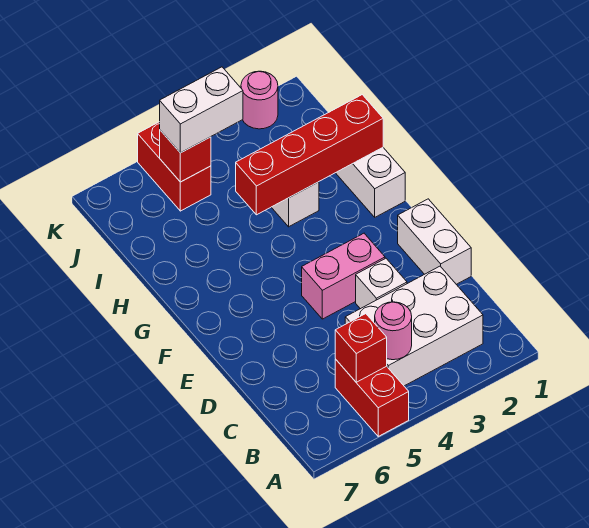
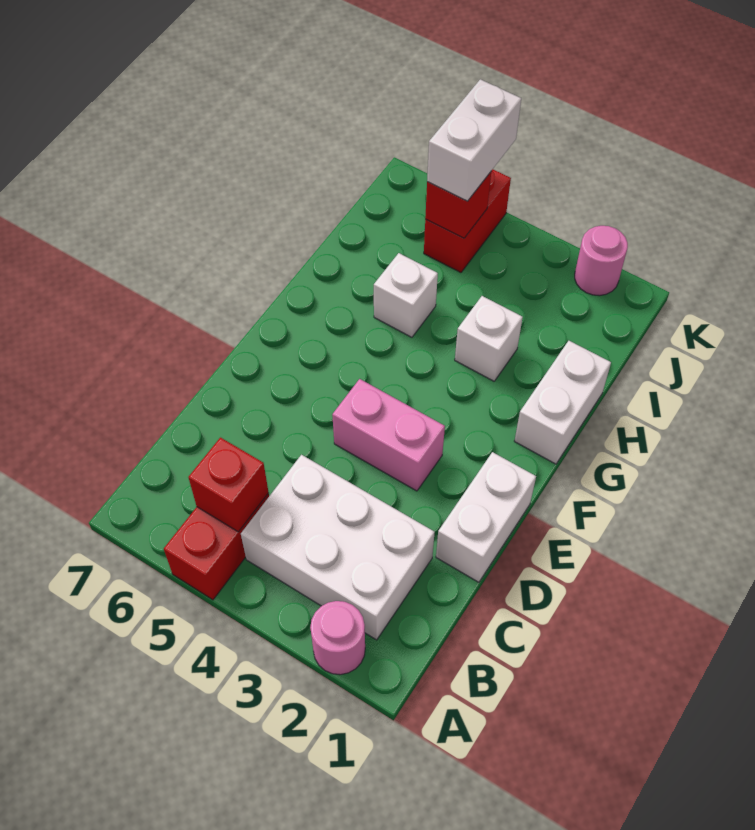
pink round brick B4 level 2 -> pink round brick A2 level 1
white brick D3 level 1 -> white brick H5 level 1
red brick H1:H4 level 2 -> none
white brick J4:J5 level 3 -> white brick J5:K5 level 3

